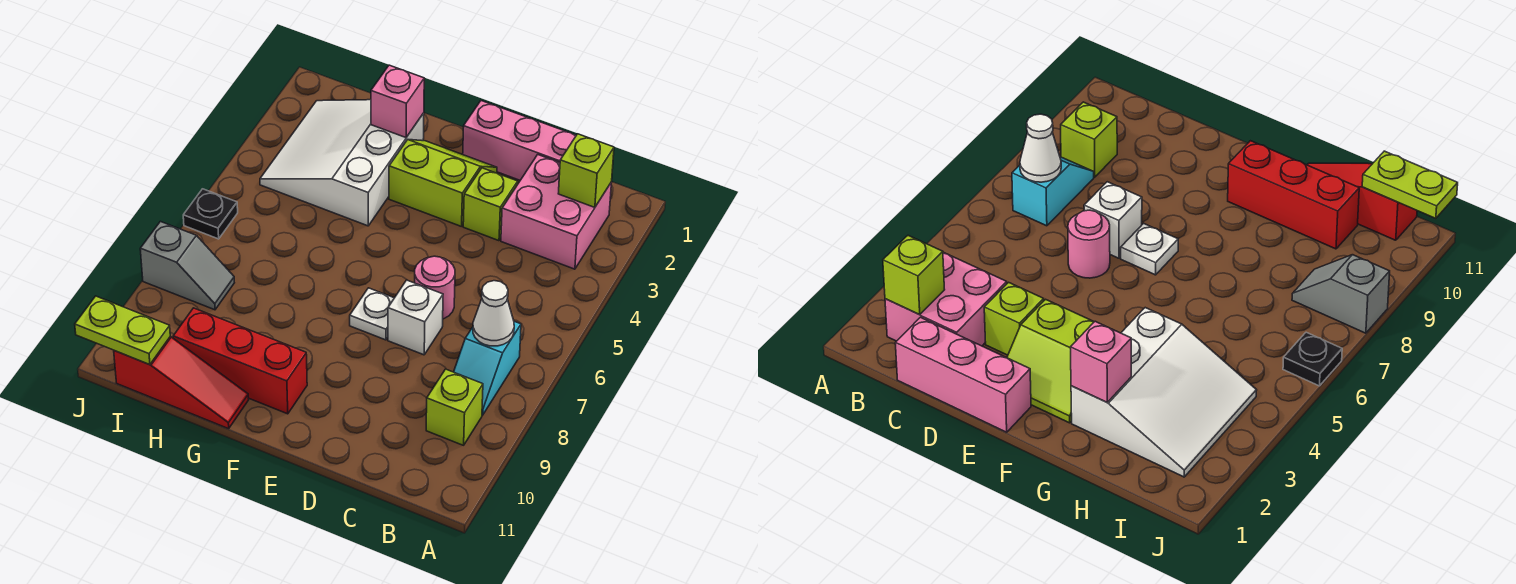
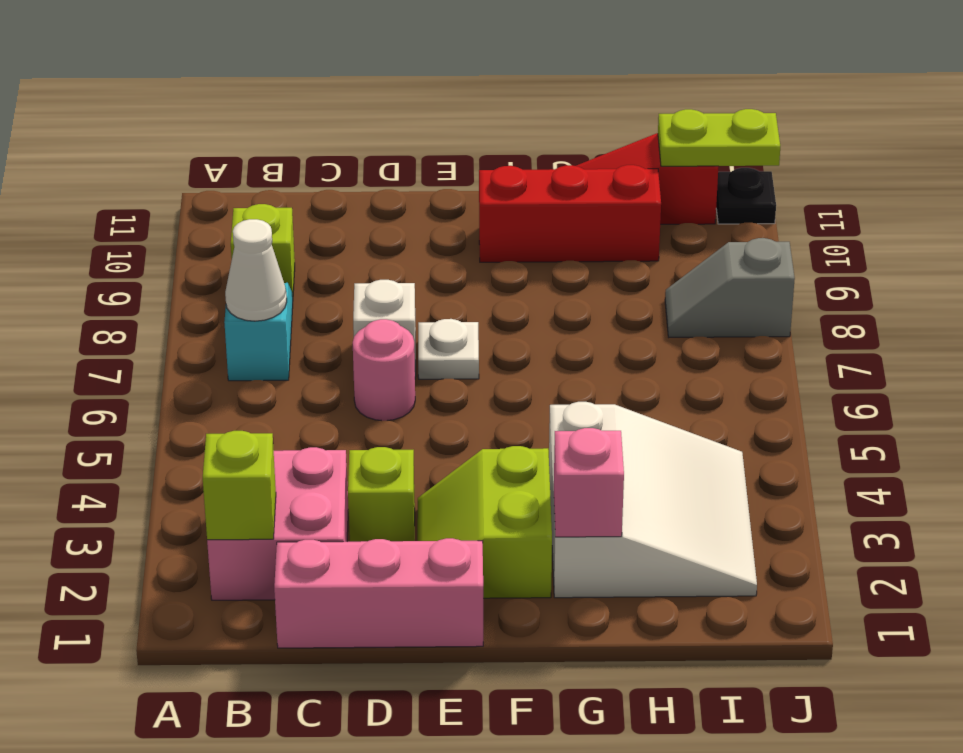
lime slope E2:F3 level 1 top 3 -> lime slope E2:F3 level 1 top F
black plate J6 level 1 -> black plate J11 level 1

